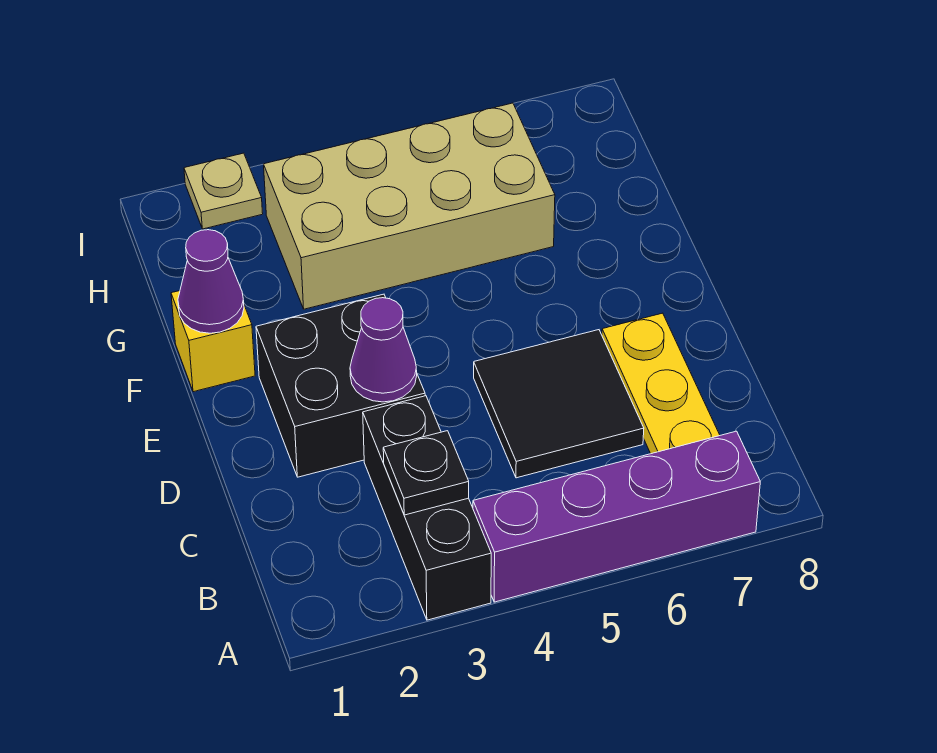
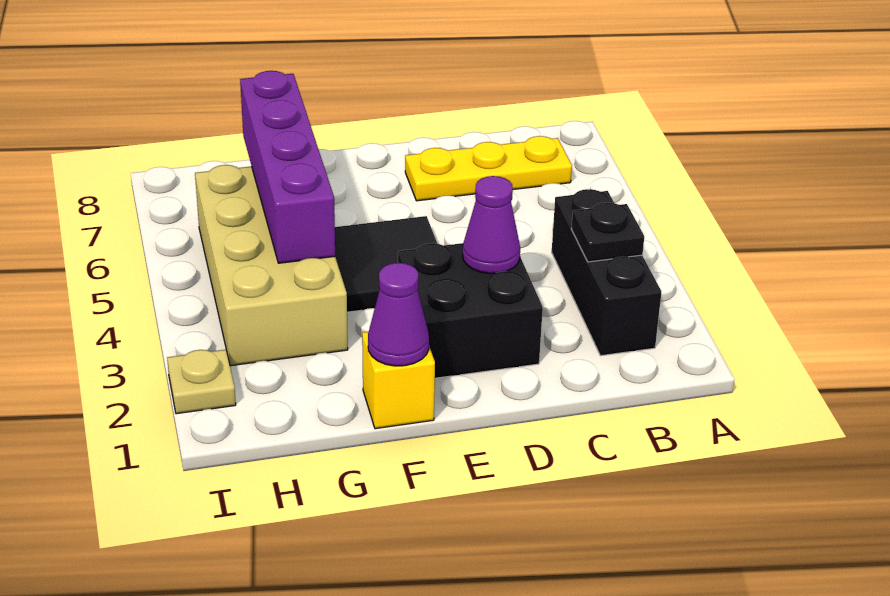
black brick A3:C3 level 1 -> black brick B2:B4 level 1
purple brick A4:A7 level 1 -> purple brick G4:G7 level 2
black tile C5:D6 level 1 -> black tile E4:F5 level 1

